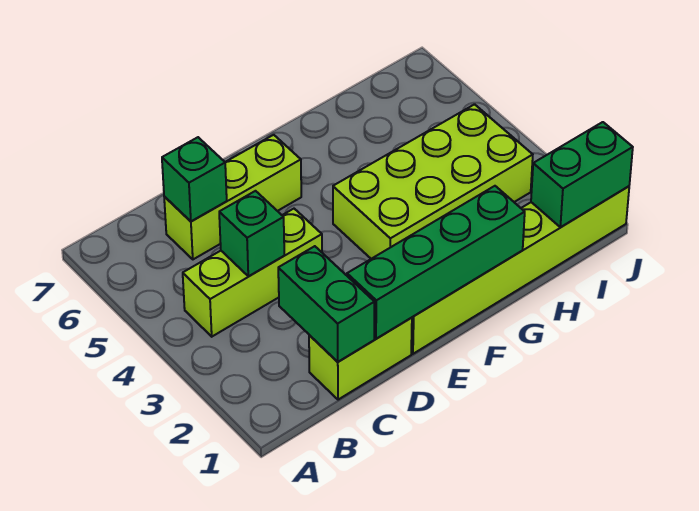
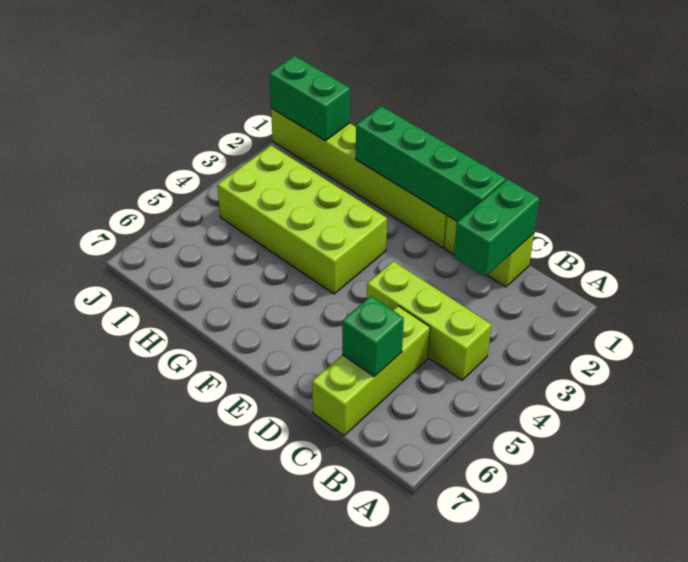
green brick C4 level 2 -> none
lime brick C6:E6 level 1 -> lime brick C5:C7 level 1

